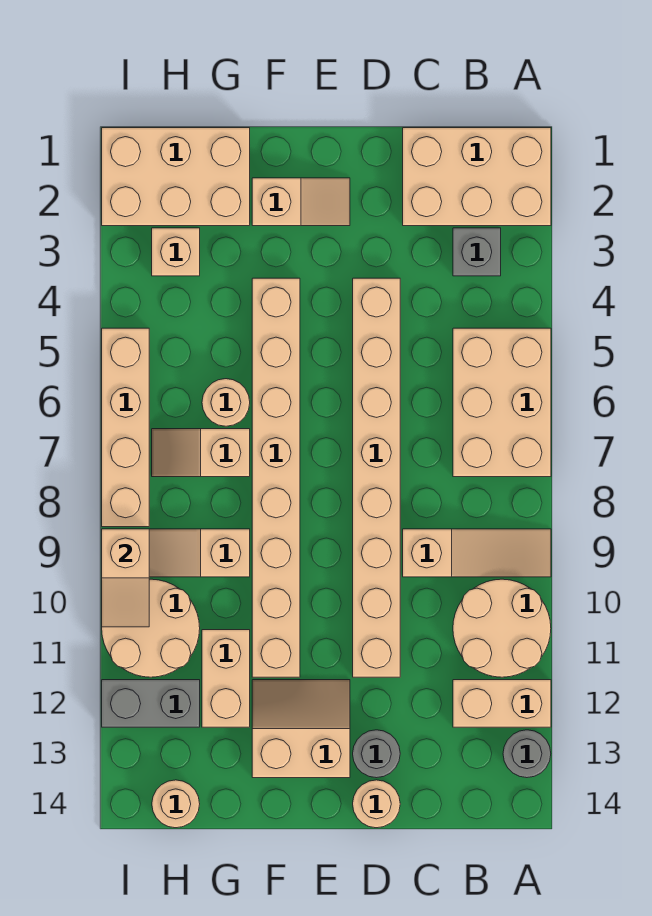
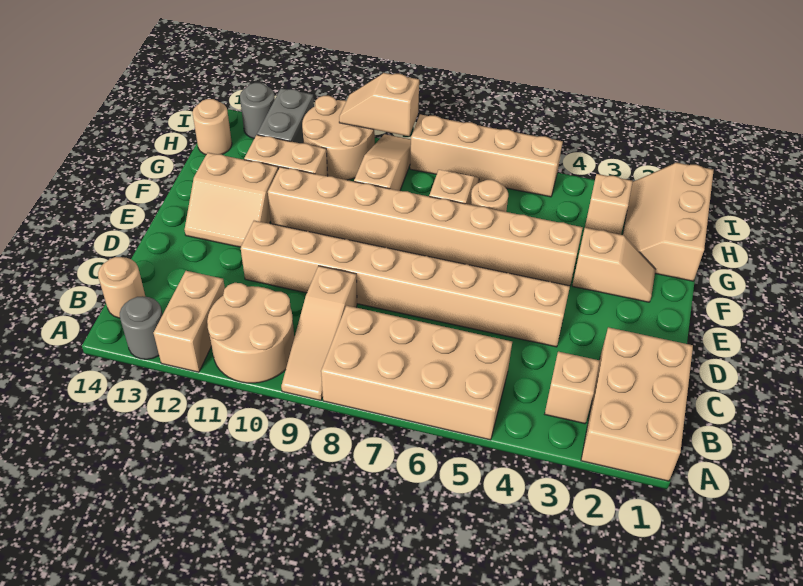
tan brick A5:B7 level 1 -> tan brick A5:B8 level 1
grey brick B3 level 1 -> tan brick B3 level 1
grey round brick D13 level 1 -> grey round brick I13 level 1
tan round brick D14 level 1 -> tan round brick B14 level 1
tan slope E2:F2 level 1 top F -> tan slope F2:F3 level 1 top 3
tan slope E12:F13 level 1 top 13 -> tan slope E12:F13 level 1 top F
tan brick G1:I2 level 1 -> tan slope G1:I2 level 1 top 1

